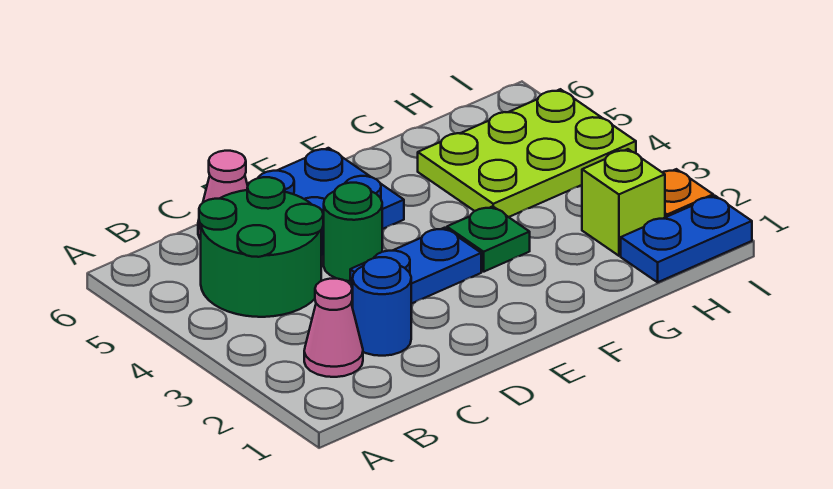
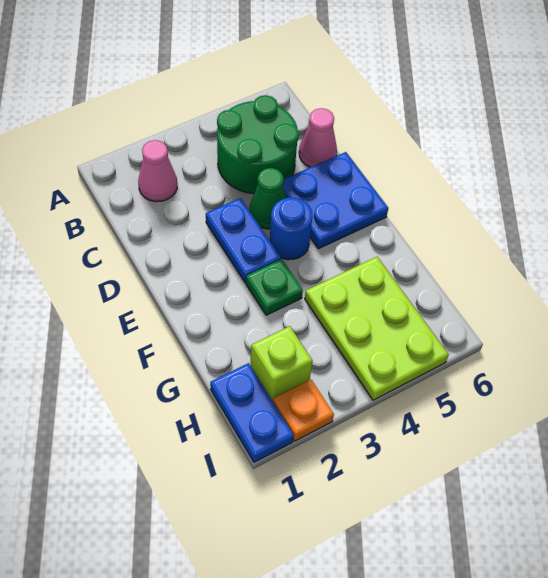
blue round brick C2 level 1 -> blue round brick E4 level 1
green round brick D4 level 1 -> green cone D4 level 1

